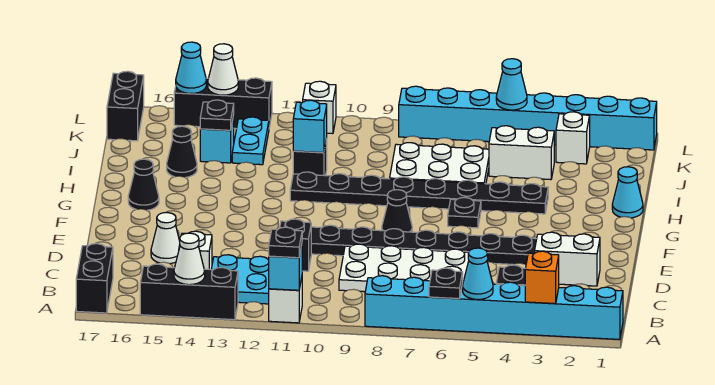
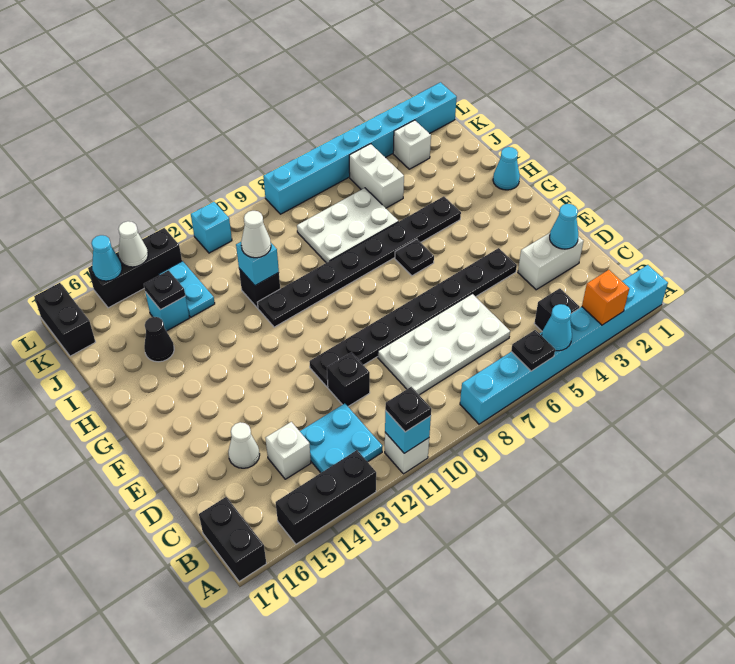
white cone A14 level 2 -> white cone I11 level 3
black cone F8 level 1 -> none
black cone G16 level 1 -> none
white brick J4:J5 level 1 -> white brick J5:K5 level 1
cyan cone L5 level 2 -> cyan cone D2 level 2
white brick L11 level 1 -> cyan brick L11 level 1

